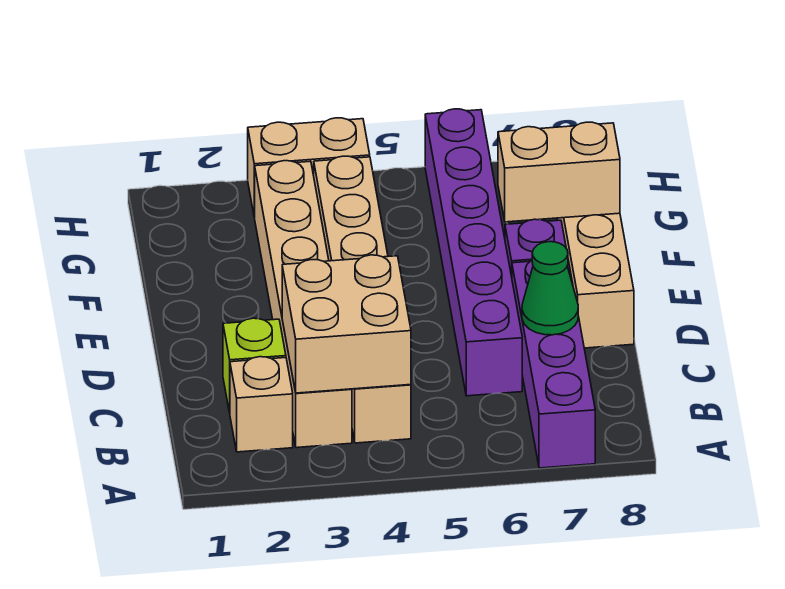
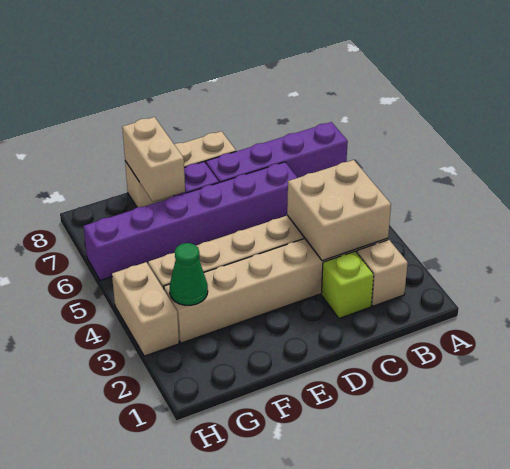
green cone C7 level 2 -> green cone G3 level 2

